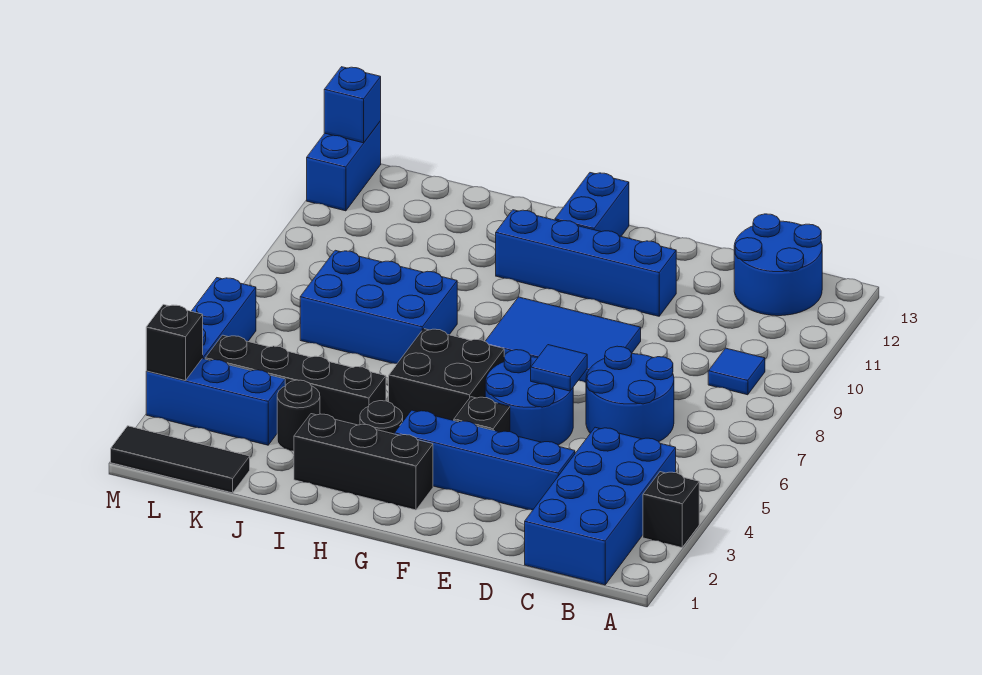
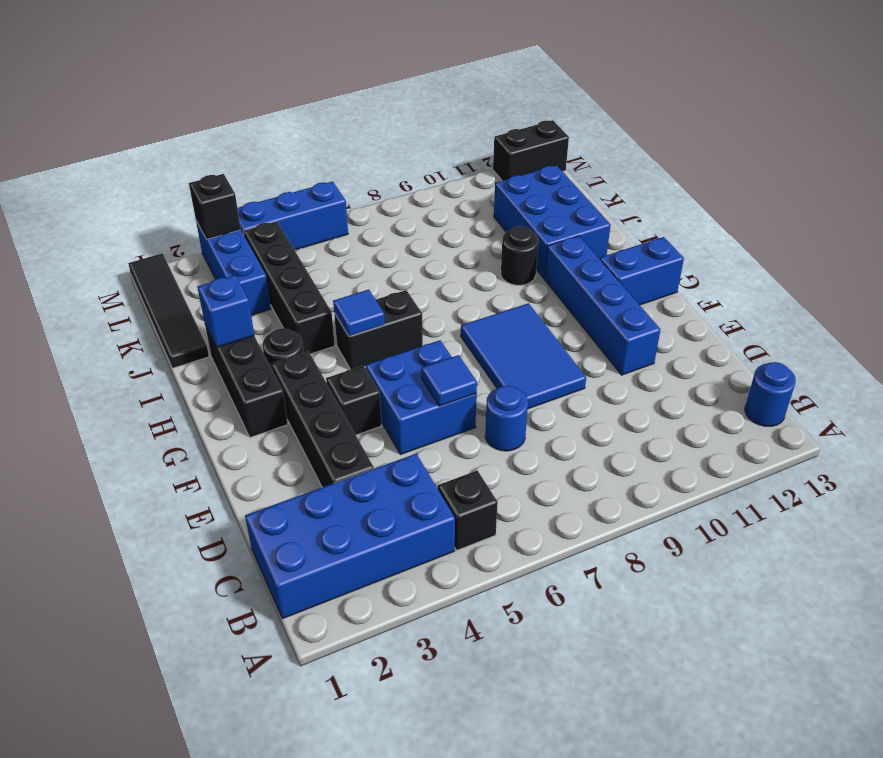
black brick A3 level 1 -> black brick B5 level 1
blue tile B9 level 1 -> blue tile H5 level 2
blue round brick B12:C13 level 1 -> blue round brick B13 level 1
blue round brick C6:D7 level 1 -> blue round brick D7 level 1
blue brick D3:G3 level 1 -> black brick D3:G3 level 1
blue round brick E5:F6 level 1 -> blue brick E5:F6 level 1
black brick G5:H6 level 1 -> black brick H5:H6 level 1
blue brick I7:K8 level 1 -> blue brick I11:K12 level 1
black round brick J3 level 1 -> black round brick I10 level 1
black tile K1:M1 level 1 -> black tile J1:M1 level 1
blue brick M12:M13 level 1 -> black brick M12:M13 level 1
blue brick M13 level 2 -> blue brick I2 level 2

